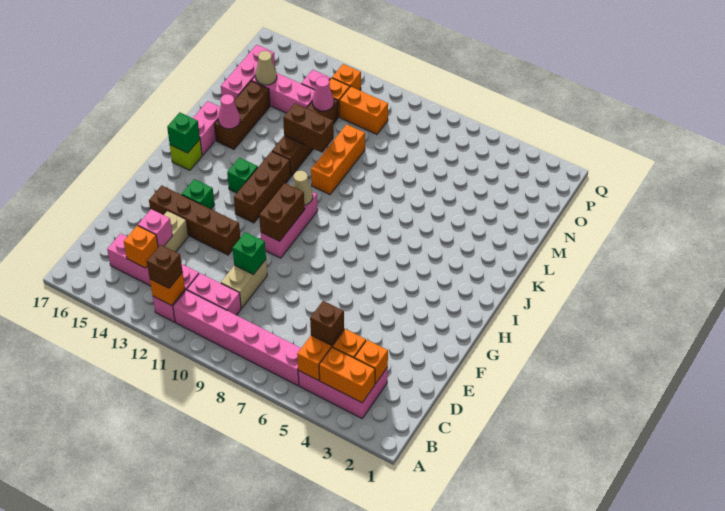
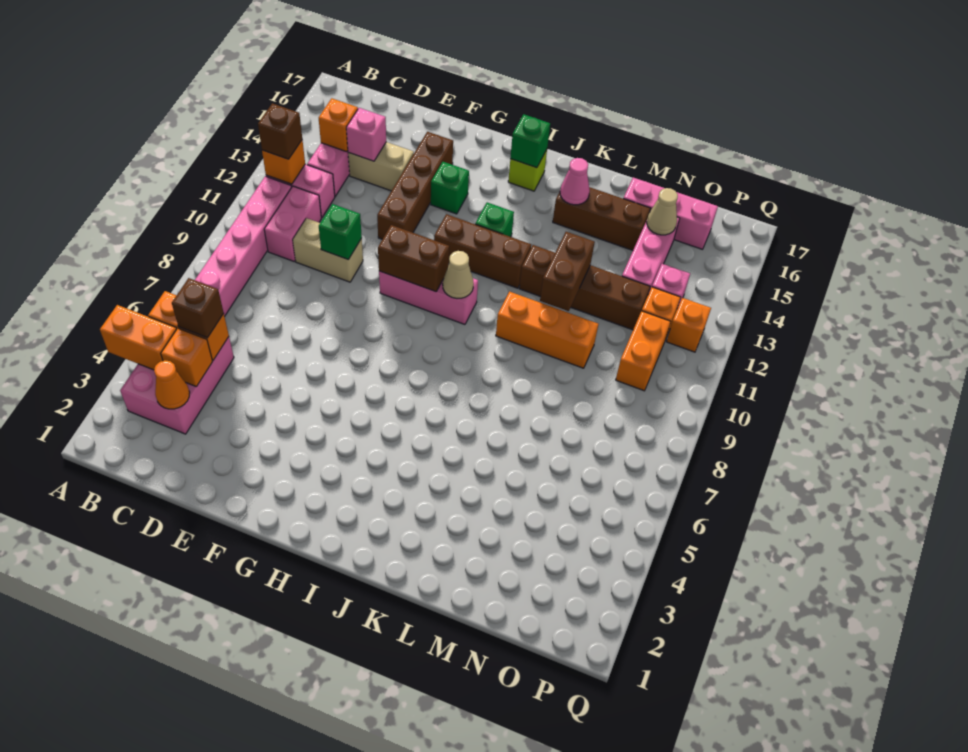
orange brick B3:B4 level 2 -> orange brick A4:B4 level 2
orange brick C3 level 2 -> orange cone C3 level 2
pink brick J16:K16 level 1 -> none
pink cone N12 level 2 -> none

